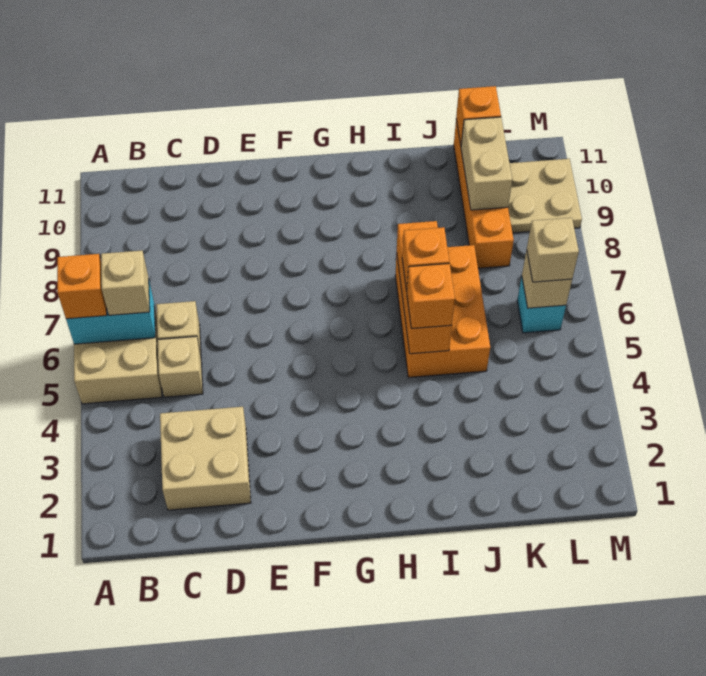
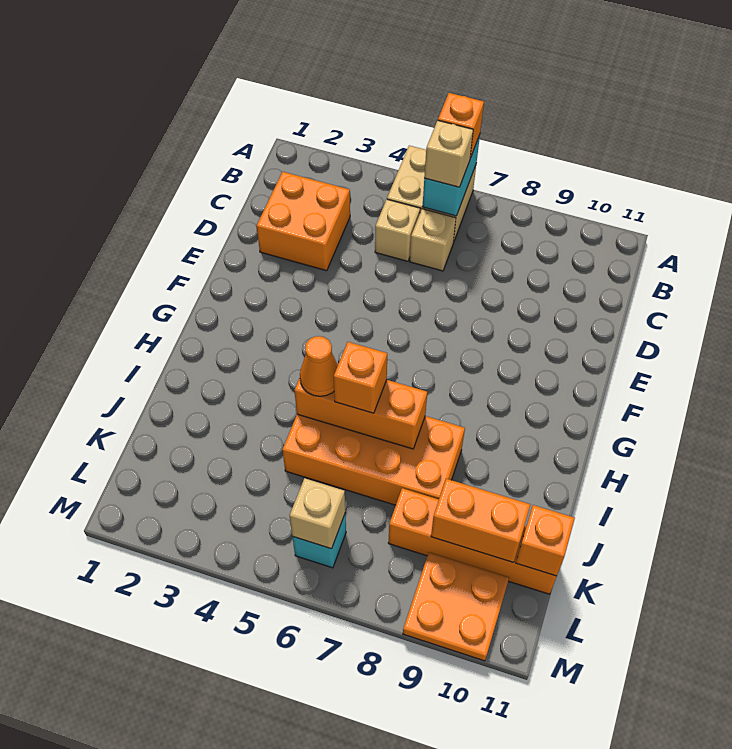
tan brick C2:D3 level 1 -> orange brick C2:D3 level 1
orange brick I5:J7 level 1 -> orange brick I5:J8 level 1
orange brick I5 level 3 -> orange cone I5 level 3
tan brick K9:K10 level 2 -> orange brick K9:K10 level 2
tan brick L6 level 3 -> none
tan plate L9:M10 level 1 -> orange plate L9:M10 level 1

